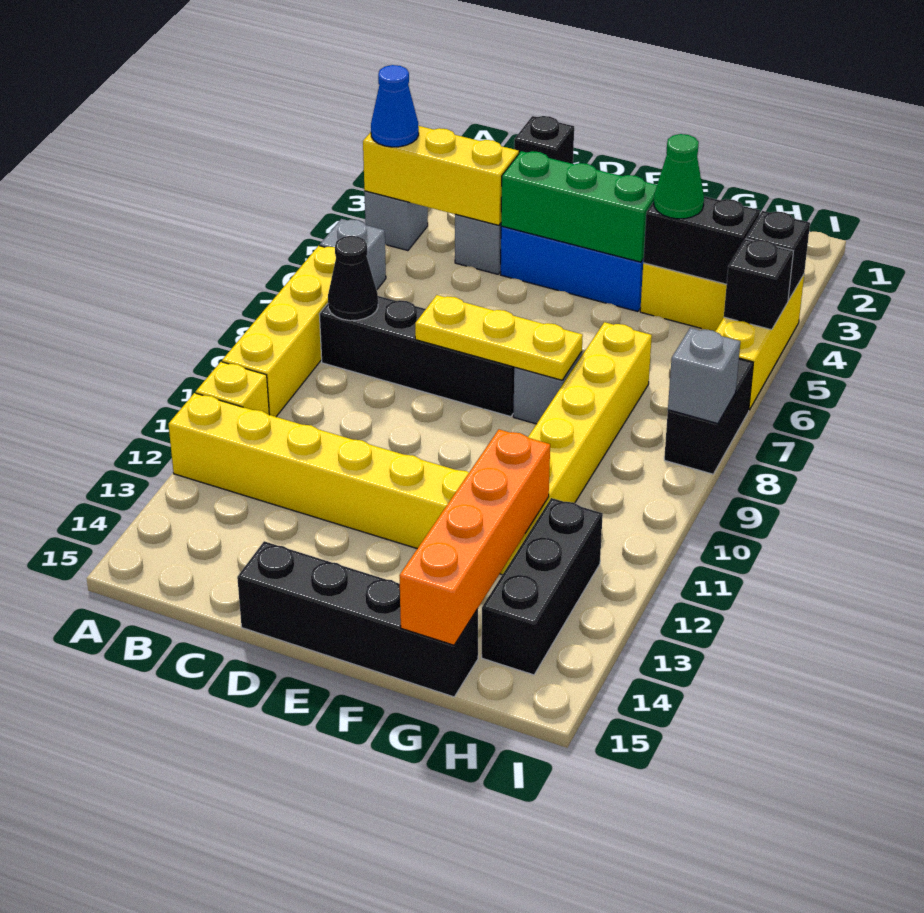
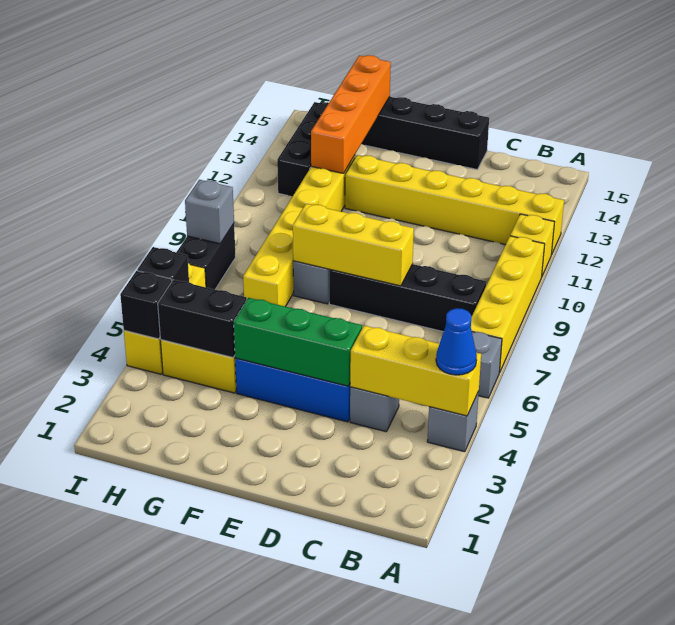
black cone B8 level 2 -> none
black brick C1 level 1 -> none
yellow plate D8:F8 level 2 -> yellow brick D8:F8 level 2
green cone G4 level 3 -> none

